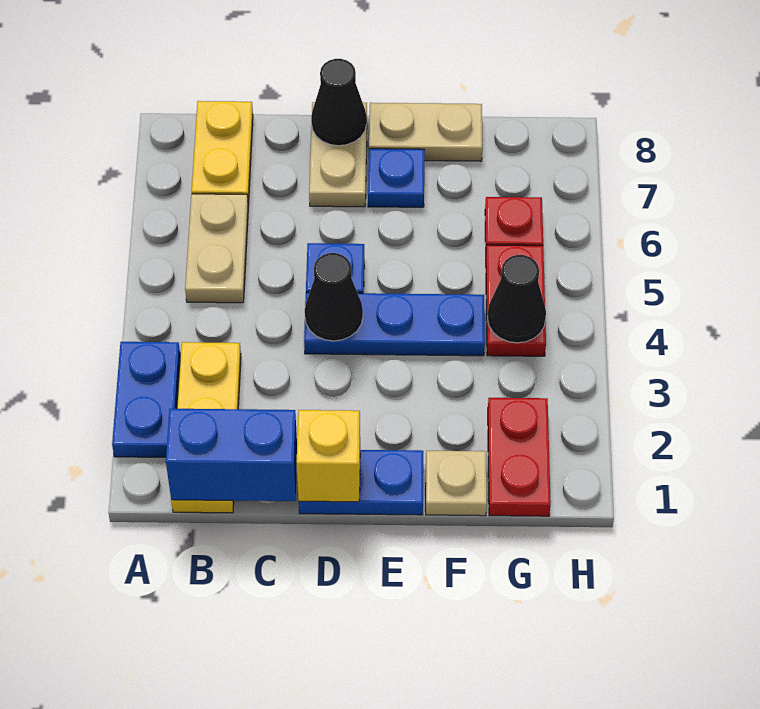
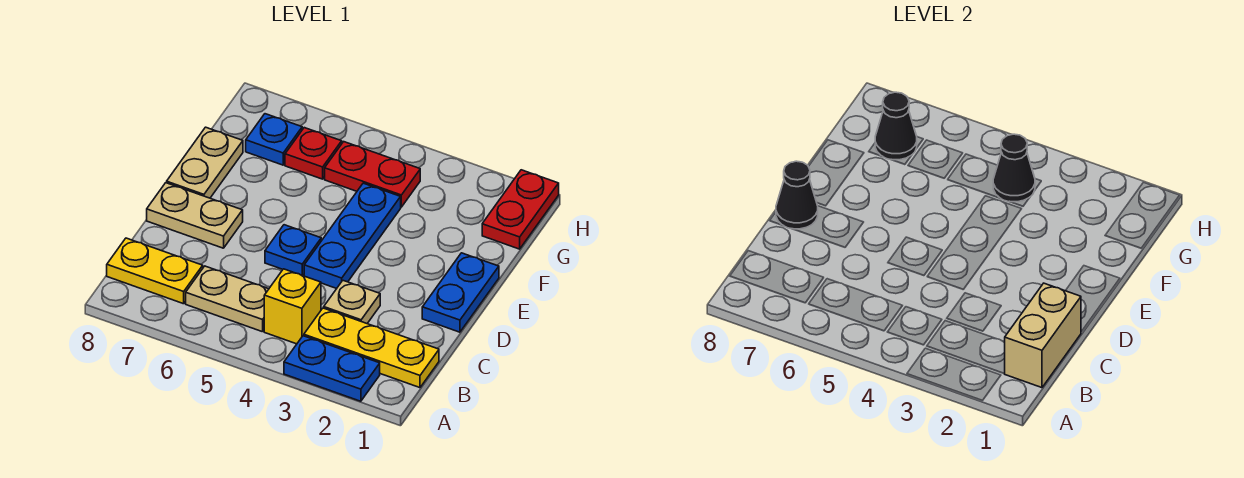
blue brick B1:C1 level 2 -> tan brick B1:C1 level 2
yellow brick D1 level 2 -> yellow brick B4 level 1
black cone D4 level 2 -> black cone G7 level 2
blue plate E7 level 1 -> blue plate G7 level 1
tan plate F1 level 1 -> tan plate C3 level 1
red plate G1:G2 level 1 -> red plate G1:H1 level 1

